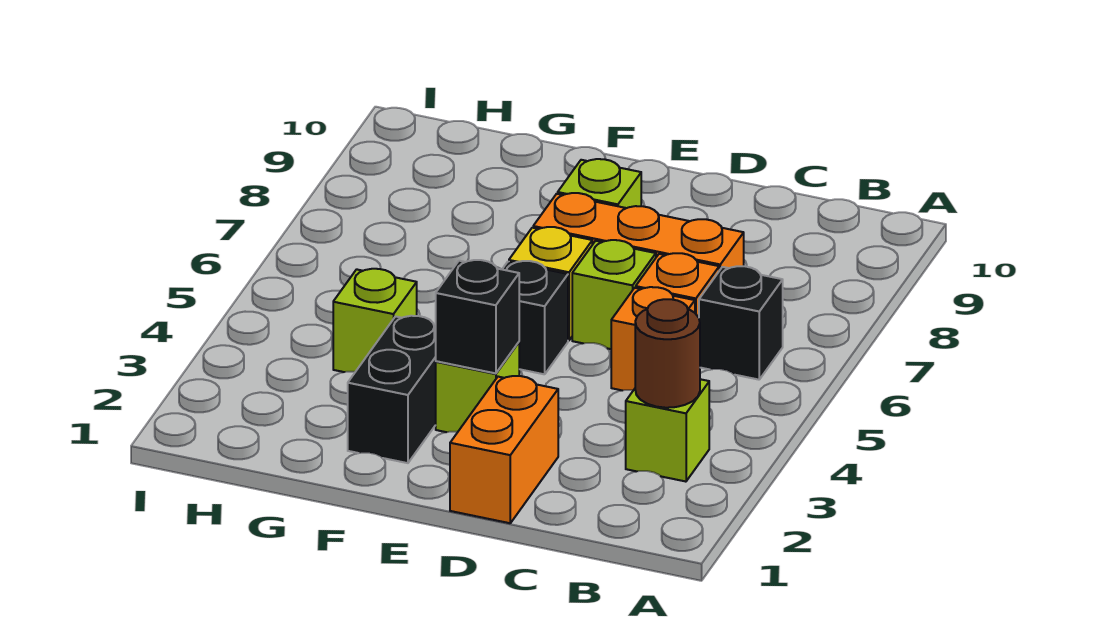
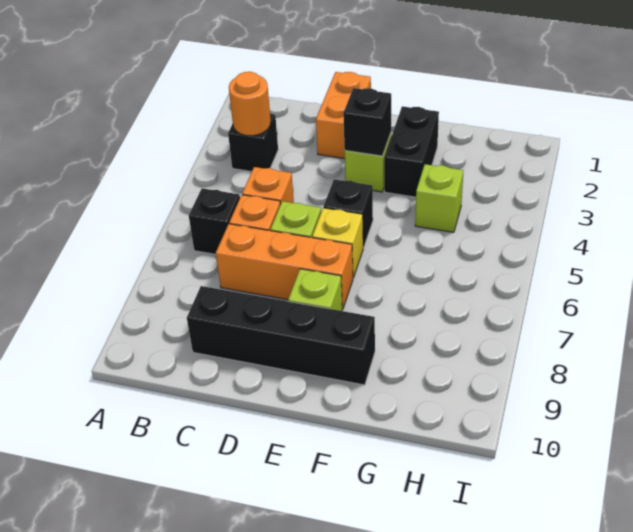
lime brick B3 level 1 -> black brick B3 level 1
brown round brick B3 level 2 -> orange round brick B3 level 2
none -> black brick C9:F9 level 1

